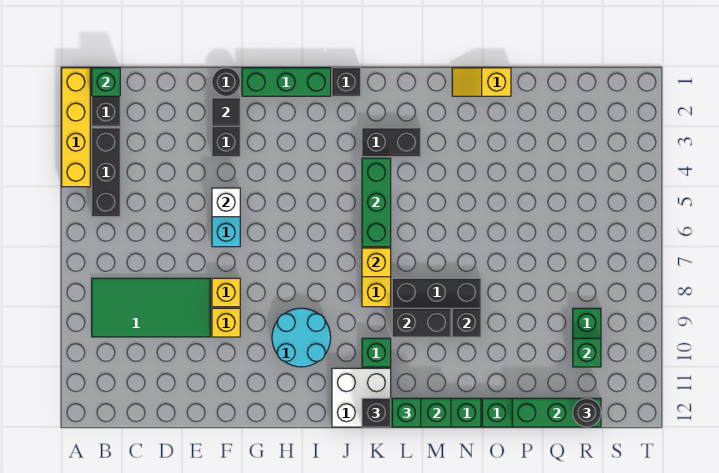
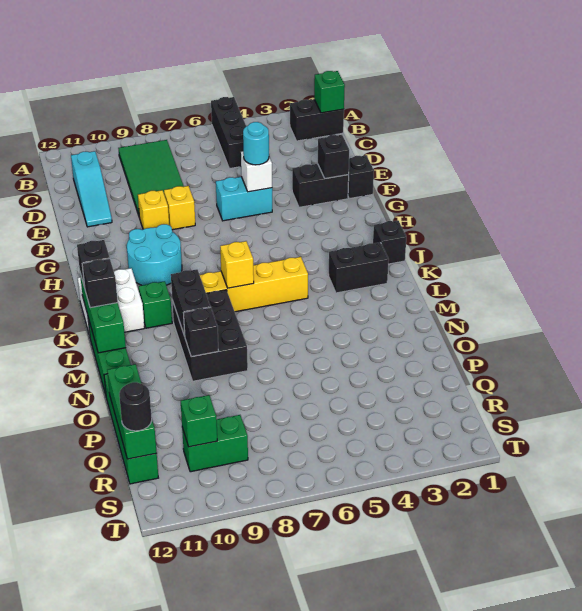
yellow brick A1:A4 level 1 -> none
black brick B3:B5 level 1 -> black brick A5:C5 level 1
none -> cyan slope C11:E11 level 1 top C
black round brick F1 level 1 -> black brick F1 level 1
black tile F2 level 2 -> black brick F2 level 2
none -> cyan round brick F5 level 3
green brick G1:I1 level 1 -> none
black brick K3:L3 level 1 -> black brick K2:K3 level 1
green brick K4:K6 level 2 -> none
green brick L12 level 3 -> black brick L12 level 3
yellow slope N1:O1 level 1 top O -> none

